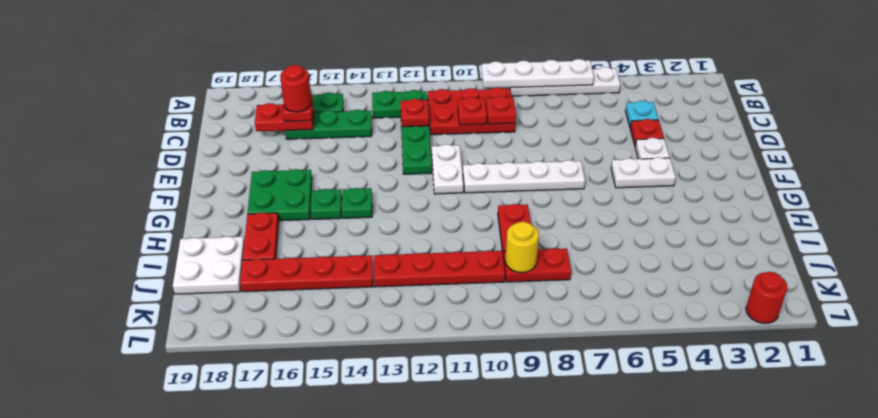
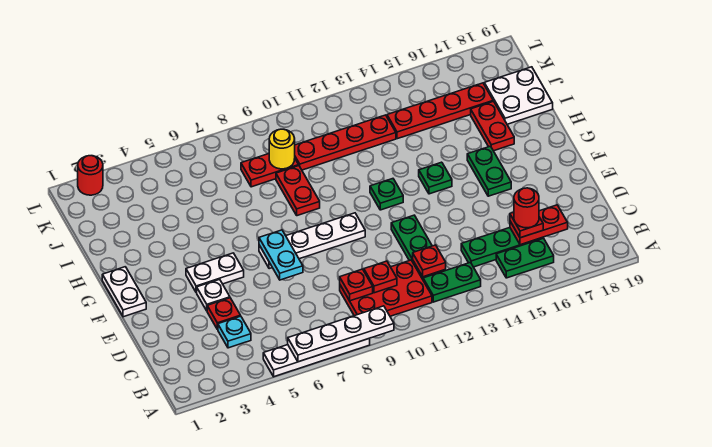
none -> cyan plate E7:F7 level 2
white plate E11:F11 level 1 -> white plate F1:G1 level 1
green plate F16:G17 level 1 -> green plate F16:G16 level 1
green plate G15 level 1 -> green plate G12 level 1

